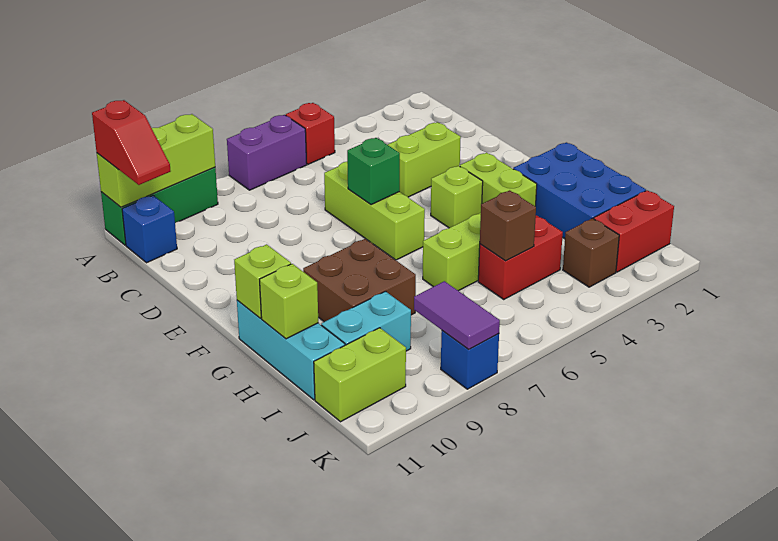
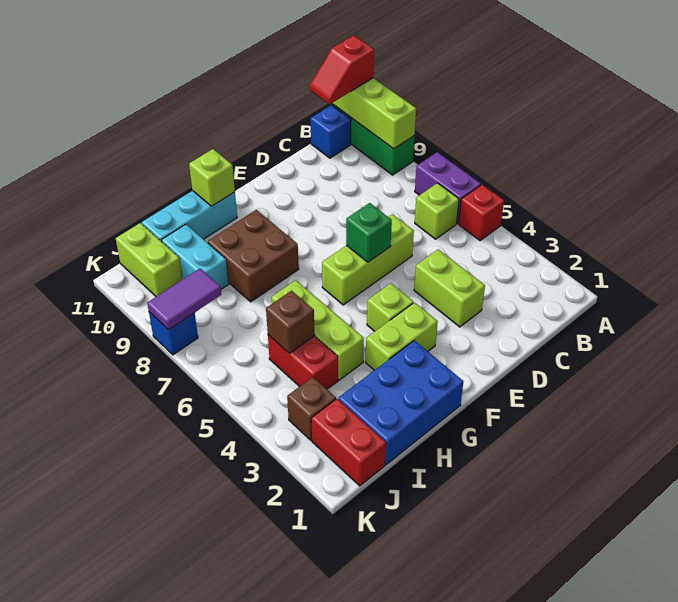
lime brick H11 level 2 -> lime brick B6 level 1

